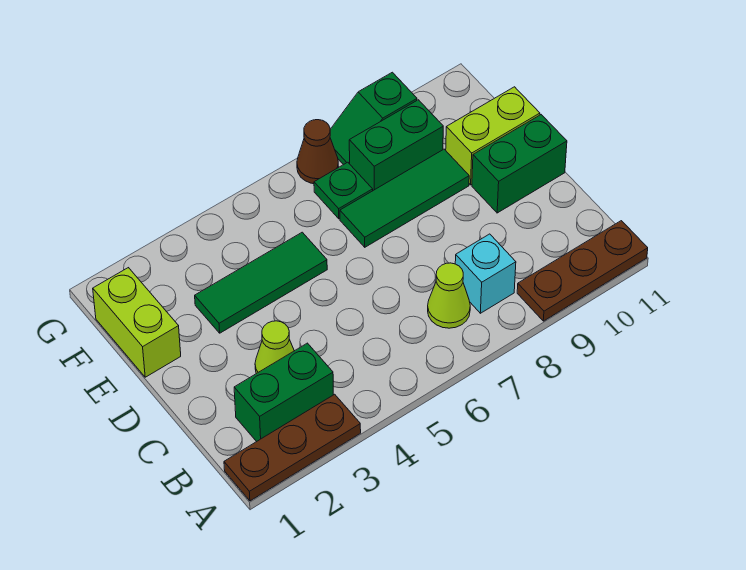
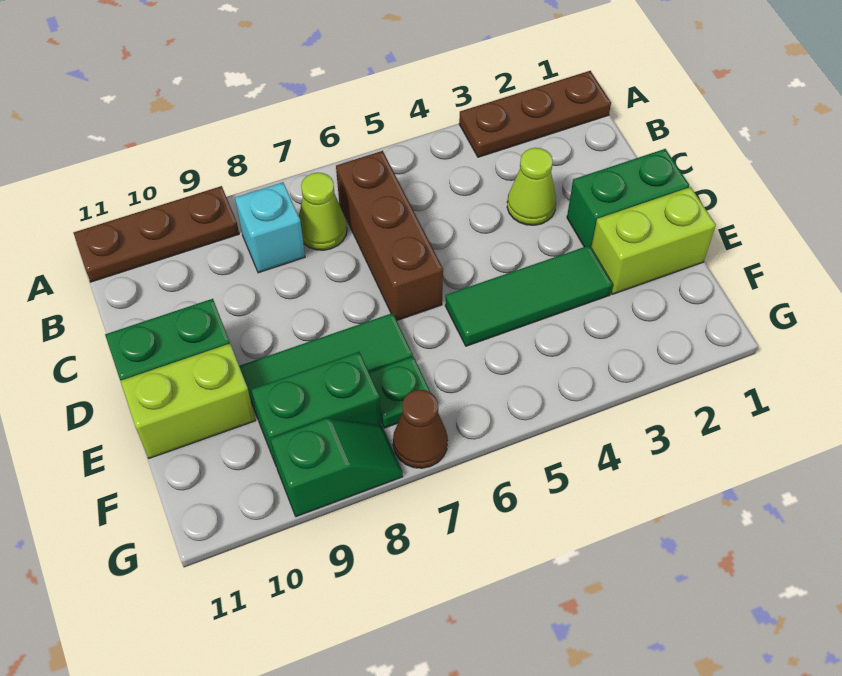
green brick B2:B3 level 1 -> green brick D1:D2 level 1
none -> brown brick B6:D6 level 1
lime brick E1:F1 level 1 -> lime brick E1:E2 level 1

